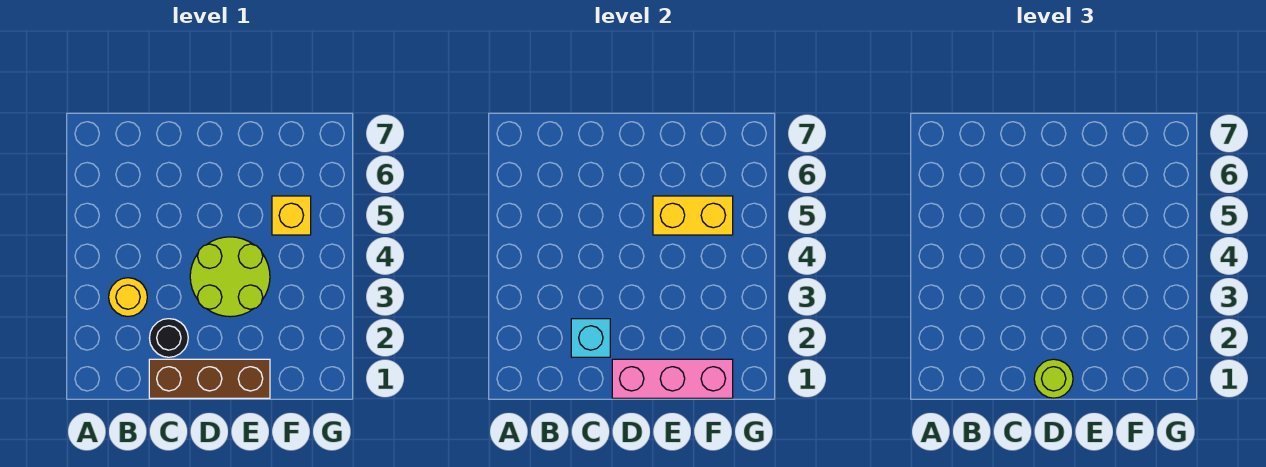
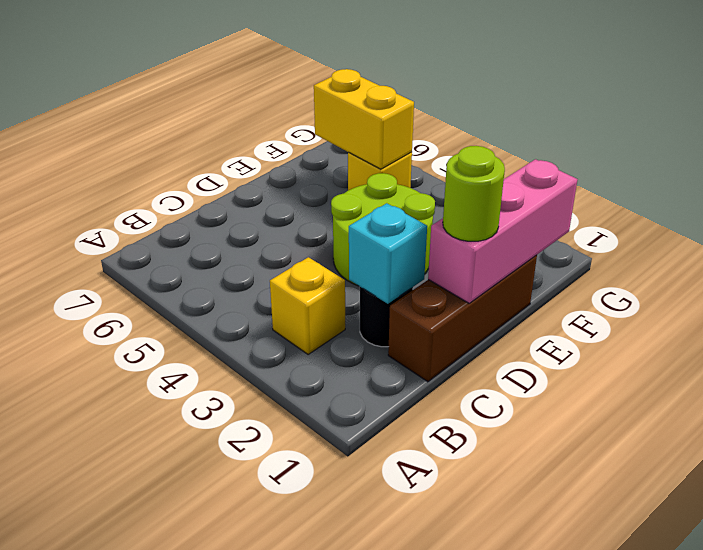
yellow round brick B3 level 1 -> yellow brick B3 level 1
yellow brick E5:F5 level 2 -> yellow brick F5:F6 level 2

